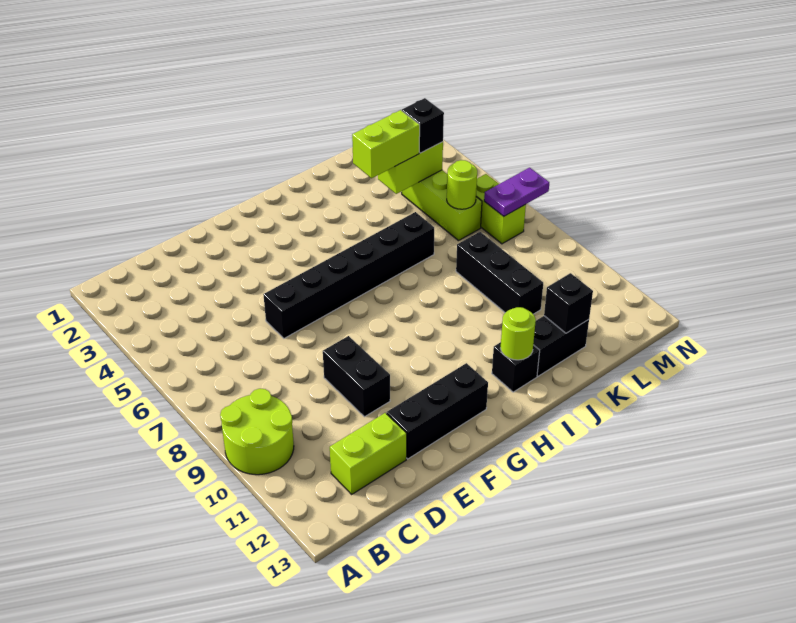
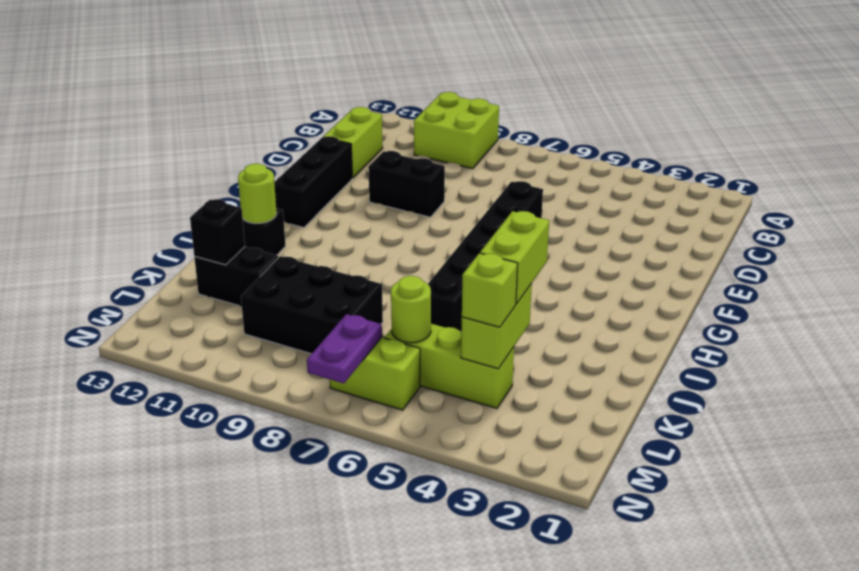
lime round brick A9:B10 level 1 -> lime brick A9:B10 level 1
black brick J12:K12 level 1 -> black brick K11:K12 level 1
black brick K8:K10 level 1 -> black brick K8:L10 level 1
black brick L4 level 3 -> lime brick L4 level 3

